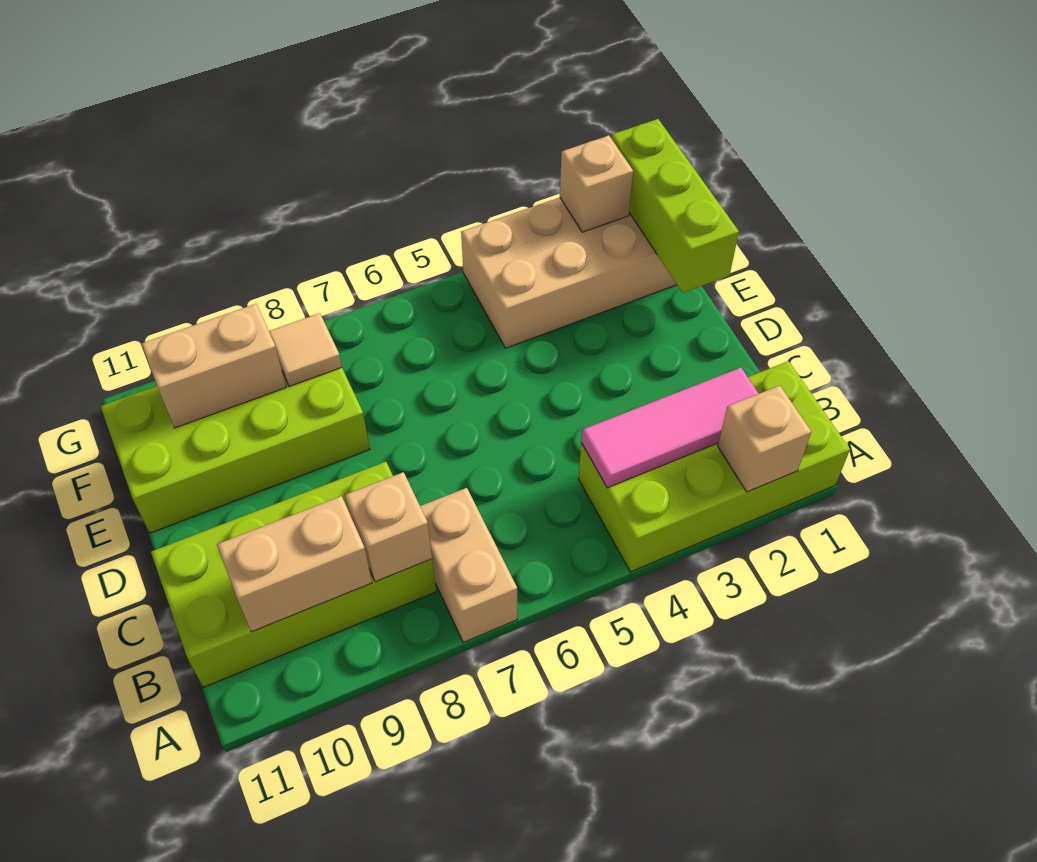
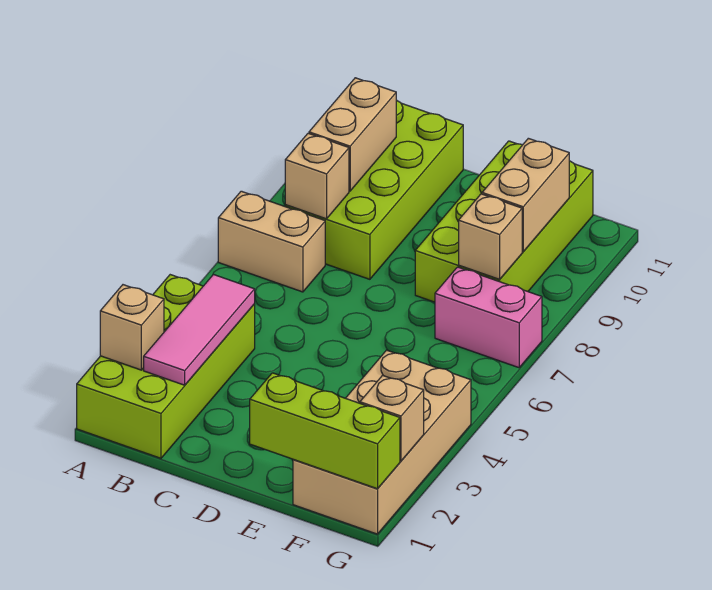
none -> pink brick F7:G7 level 1
tan tile F8 level 2 -> tan brick F8 level 2

